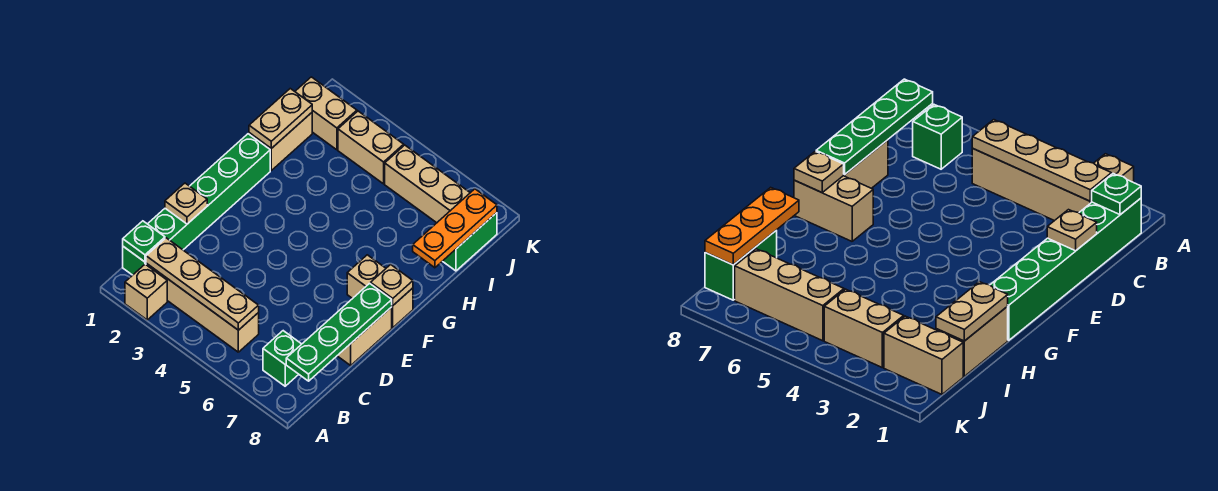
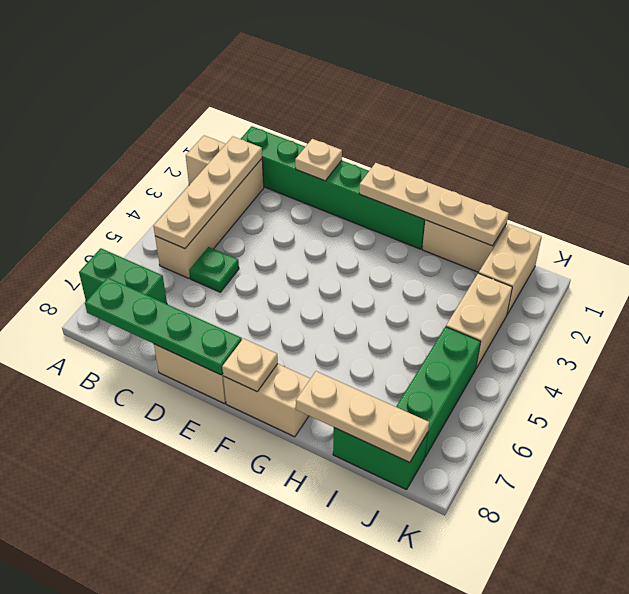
green plate B1 level 2 -> green plate C5 level 1
green brick B7 level 1 -> green brick A7:B7 level 1
tan brick F7:F8 level 1 -> tan brick F8:G8 level 1
tan plate H1:I1 level 2 -> tan plate F1:I1 level 2
orange plate H8:J8 level 2 -> tan plate H8:J8 level 2
tan brick J5:J7 level 1 -> green brick J5:J7 level 1

